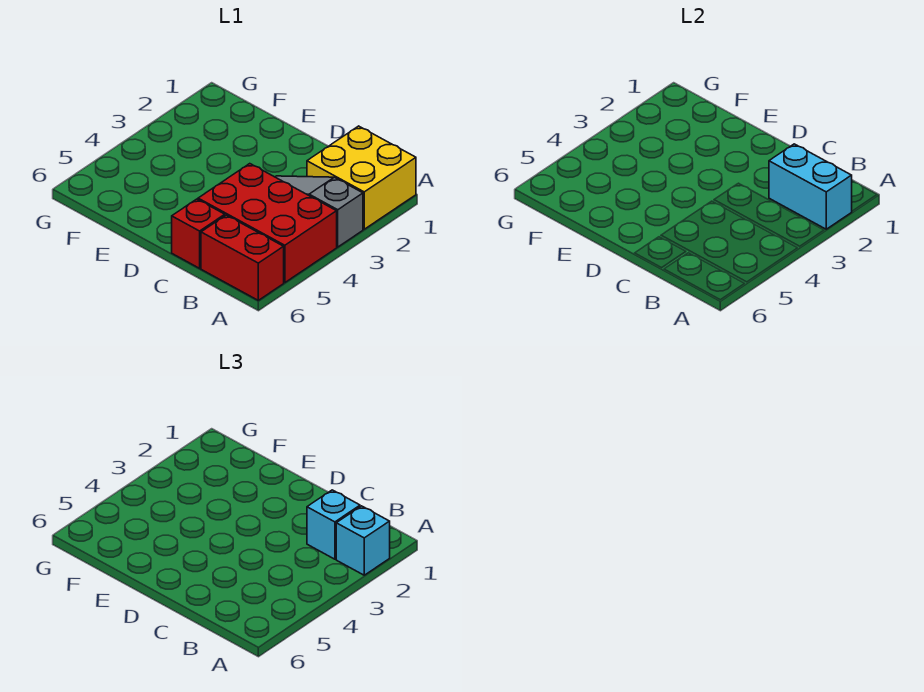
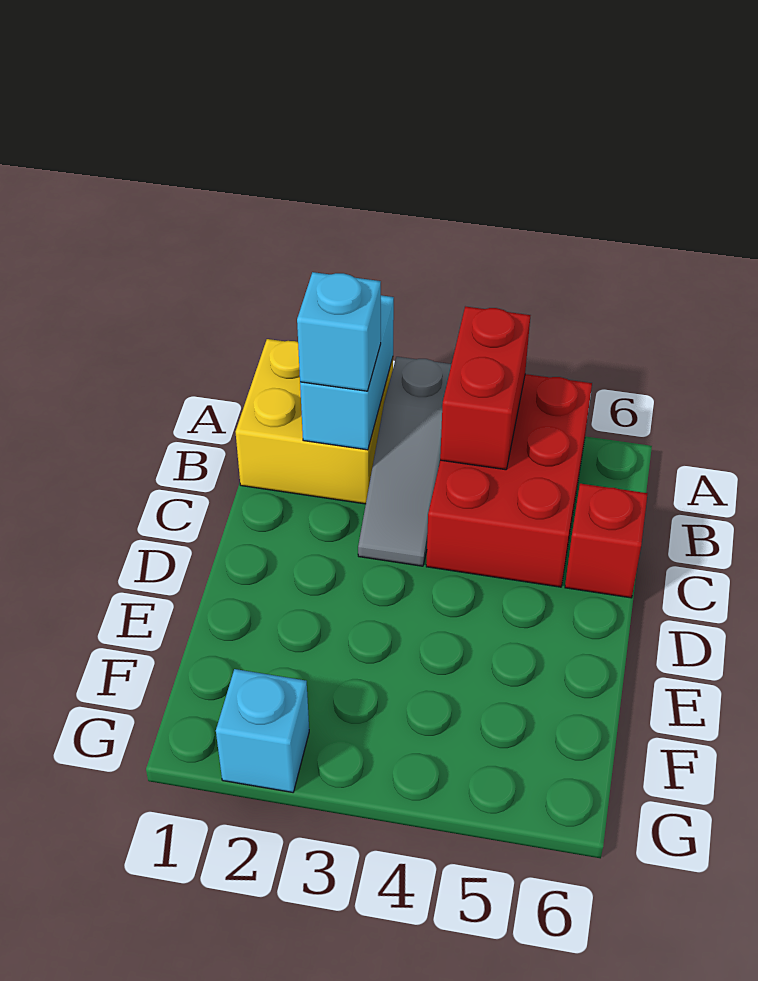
cyan brick A2 level 3 -> cyan brick G2 level 1
red brick A6:B6 level 1 -> red brick A4:B4 level 2

